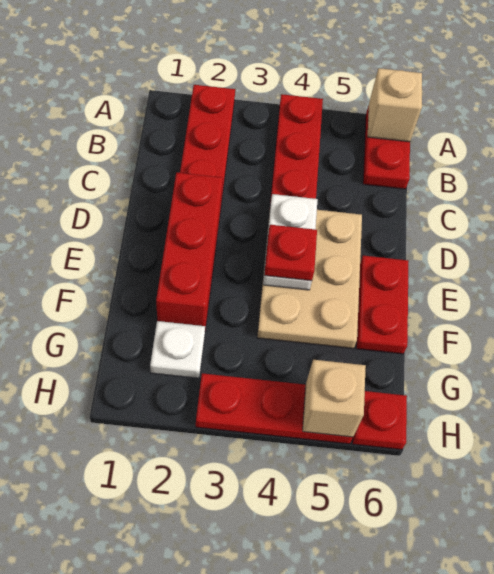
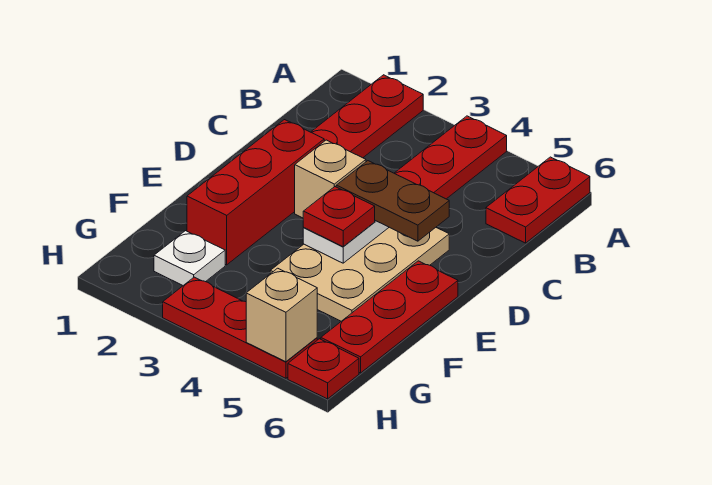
tan brick A6 level 2 -> tan brick D3 level 1
none -> brown plate D4:D5 level 3
red plate E6:F6 level 1 -> red plate E6:G6 level 1

